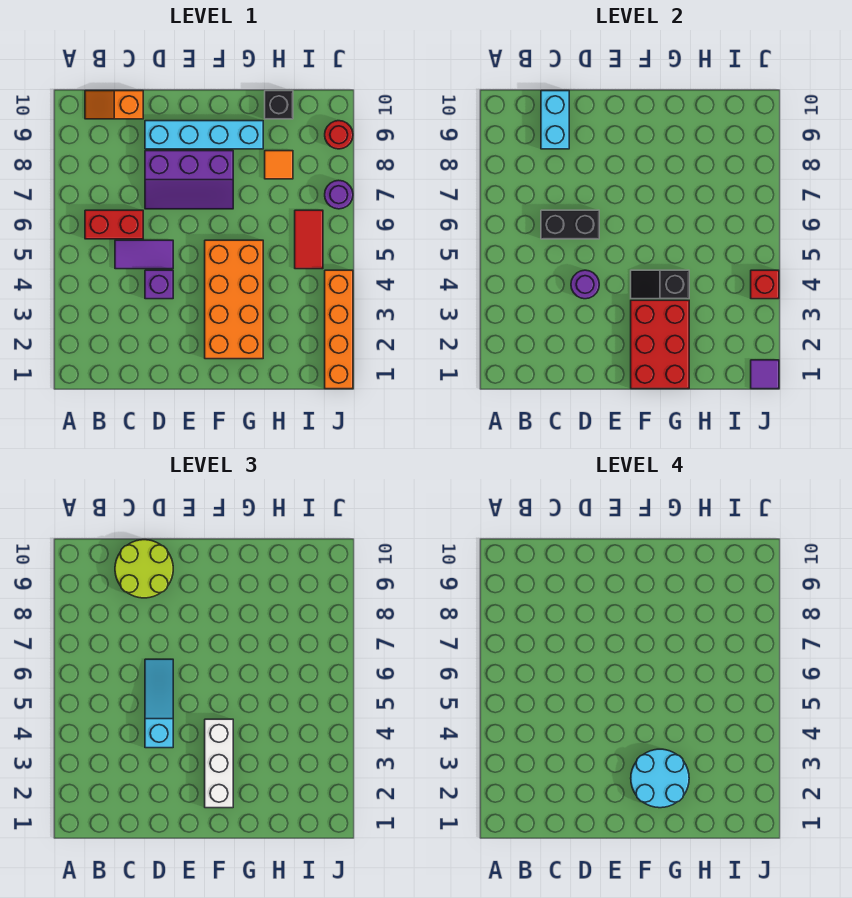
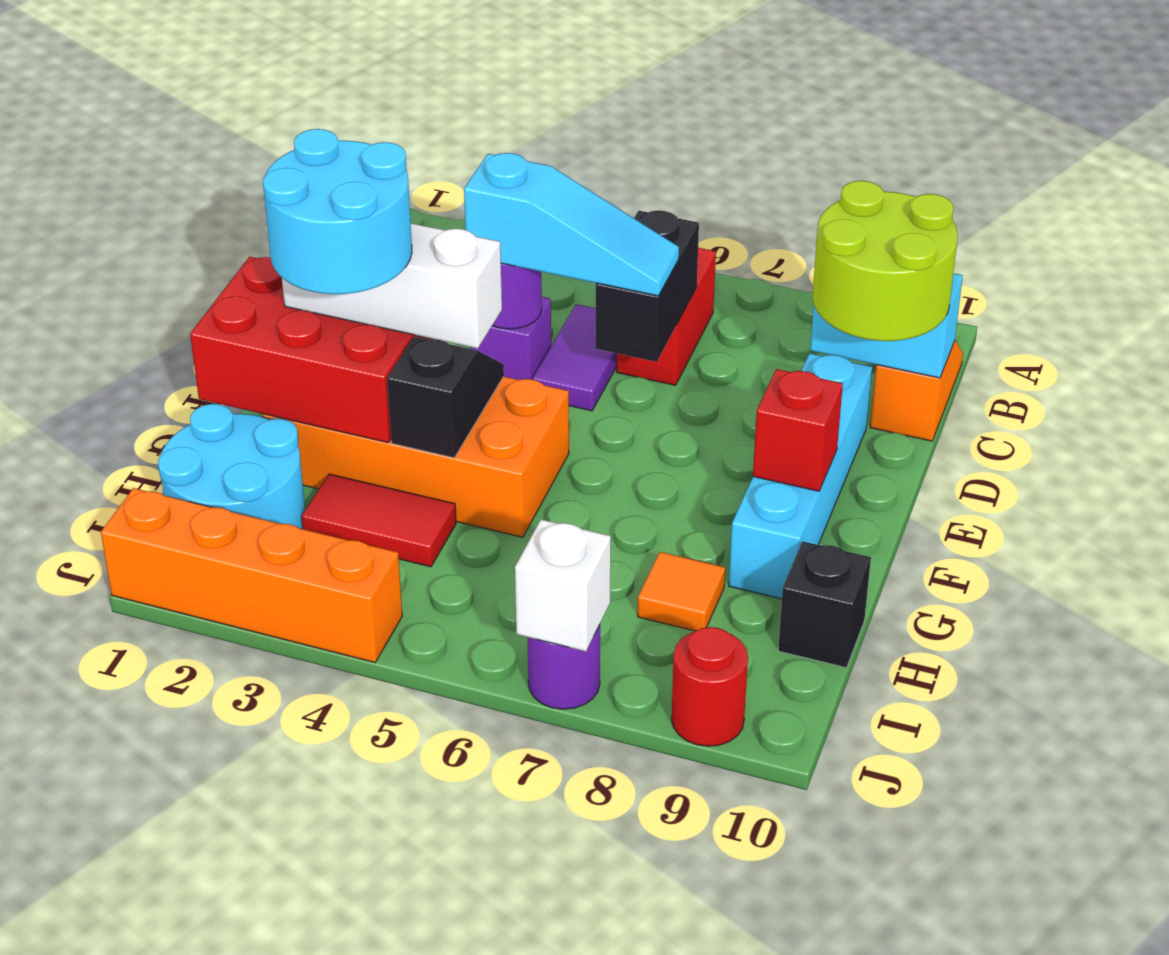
purple slope D7:F8 level 1 top 8 -> none
none -> cyan round brick H1:I2 level 1
red tile I5:I6 level 1 -> red tile H3:H4 level 1
purple tile J1 level 2 -> none
red brick J4 level 2 -> red brick F9 level 2
none -> white brick J7 level 2

